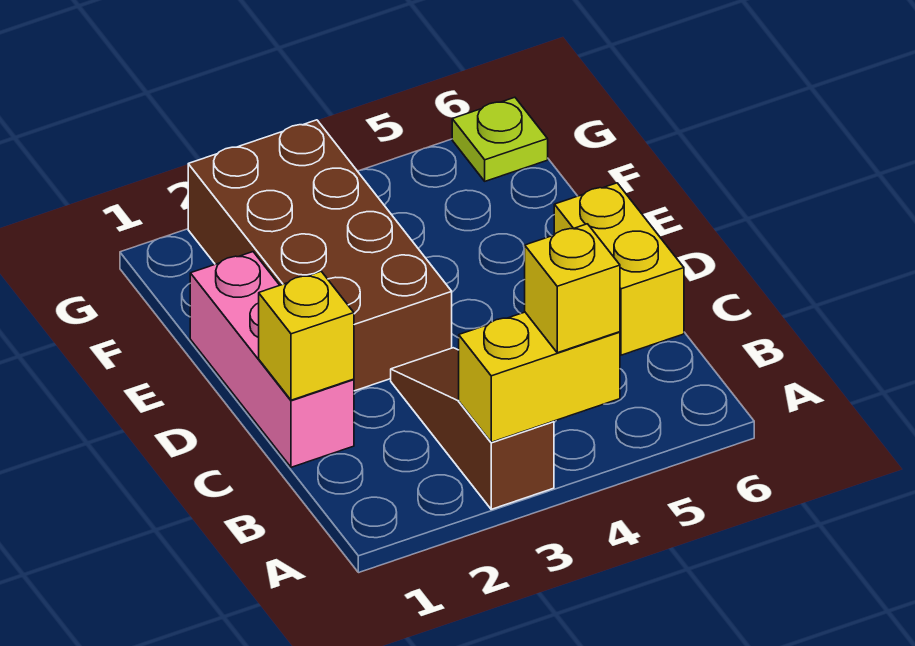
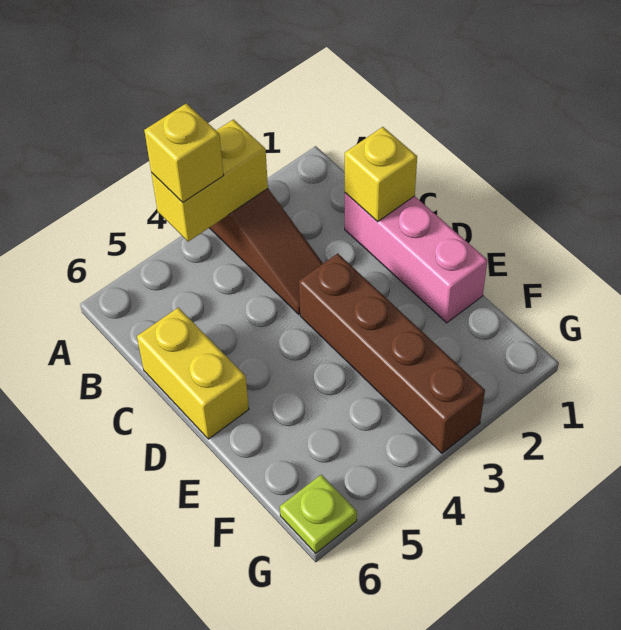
brown brick D2:G3 level 1 -> brown brick D3:G3 level 1

